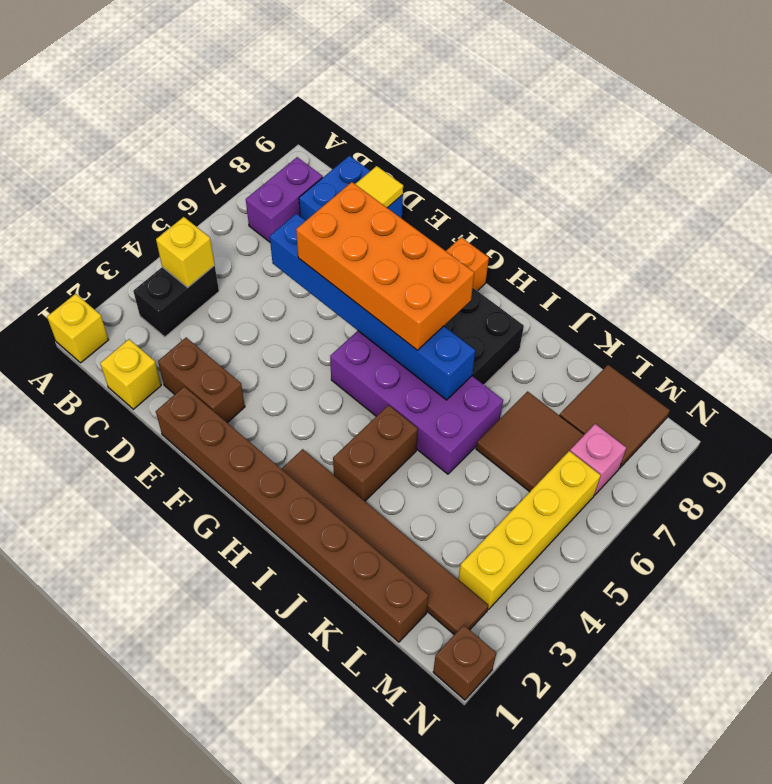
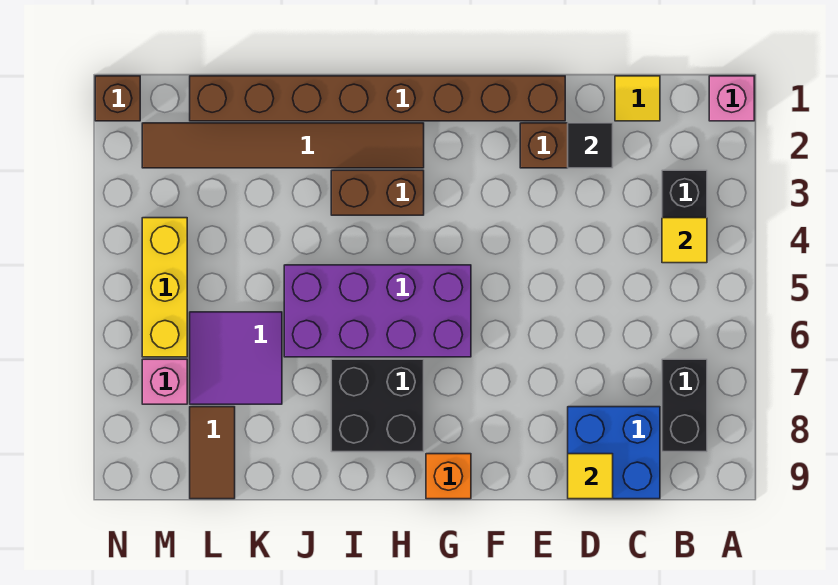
yellow brick A1 level 1 -> pink brick A1 level 1
yellow brick B4 level 2 -> yellow tile B4 level 2
purple brick B7:B8 level 1 -> black brick B7:B8 level 1
yellow brick C1 level 1 -> yellow tile C1 level 1
none -> black tile D2 level 2
blue brick D6:I6 level 2 -> none
orange brick E6:H7 level 3 -> none
brown brick I3:I4 level 1 -> brown brick H3:I3 level 1
brown tile K6:L7 level 1 -> purple tile K6:L7 level 1
brown tile L8:M9 level 1 -> brown tile L8:L9 level 1
yellow brick M3:M6 level 1 -> yellow brick M4:M6 level 1

